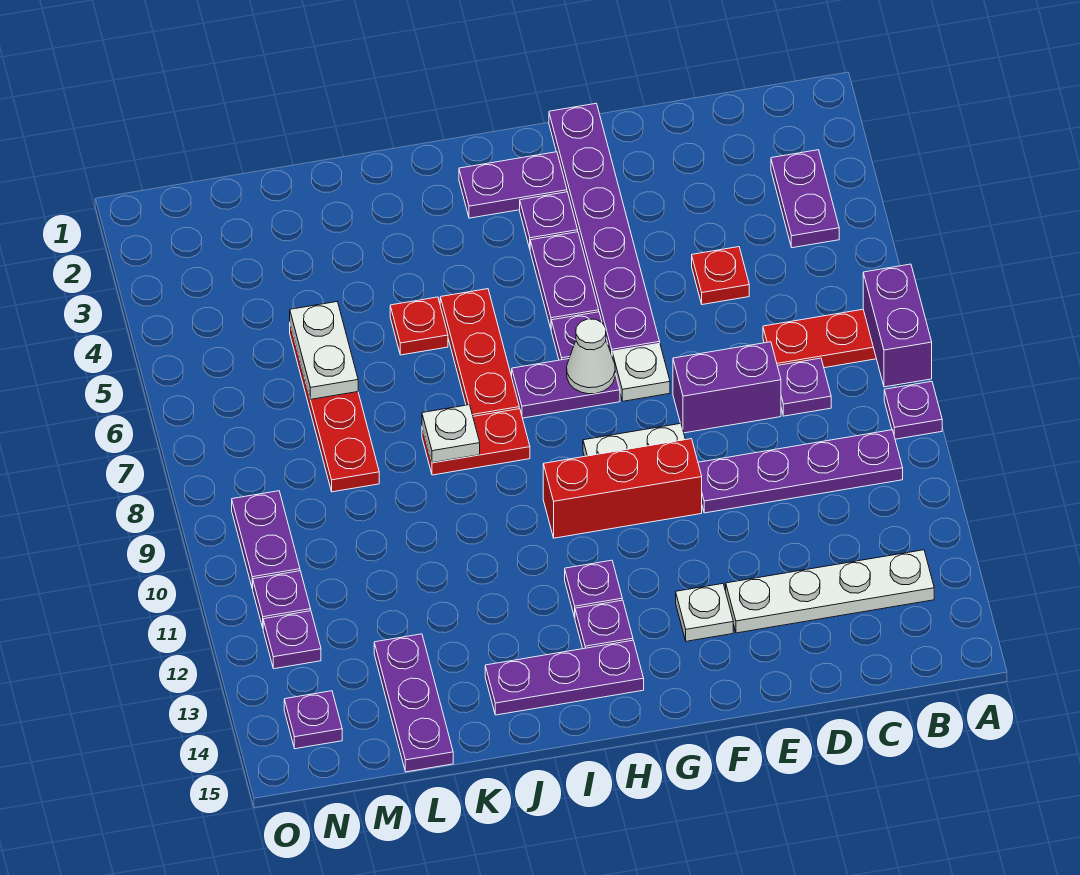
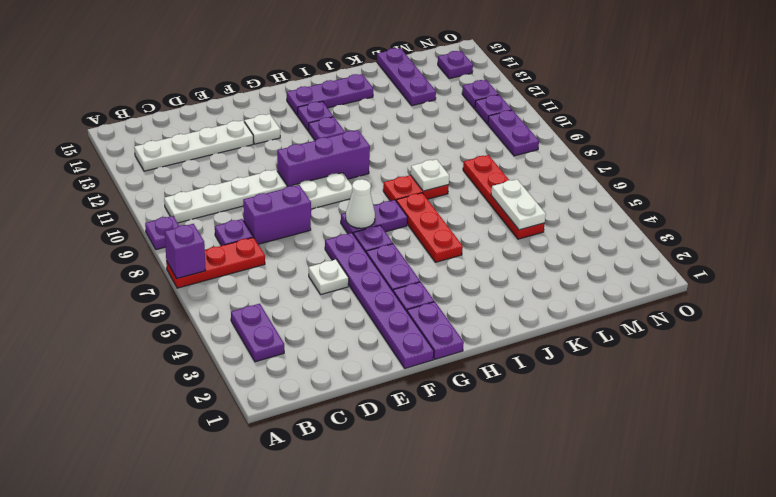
purple brick A7:A8 level 2 -> purple brick A7 level 2
purple plate B10:E10 level 1 -> white plate B10:E10 level 1
red plate D5 level 1 -> none
white plate F7 level 1 -> white plate E5 level 1
red brick F10:H10 level 1 -> purple brick F10:H10 level 1
purple plate G2:H2 level 1 -> purple plate G1:G2 level 1
red plate J5 level 1 -> none

